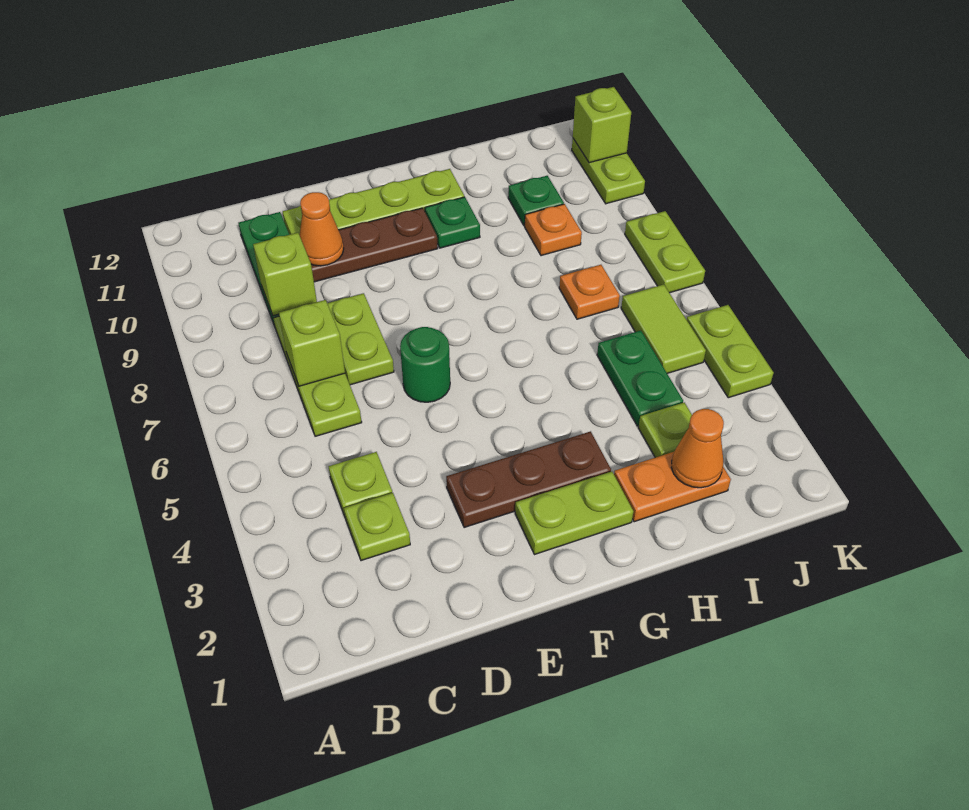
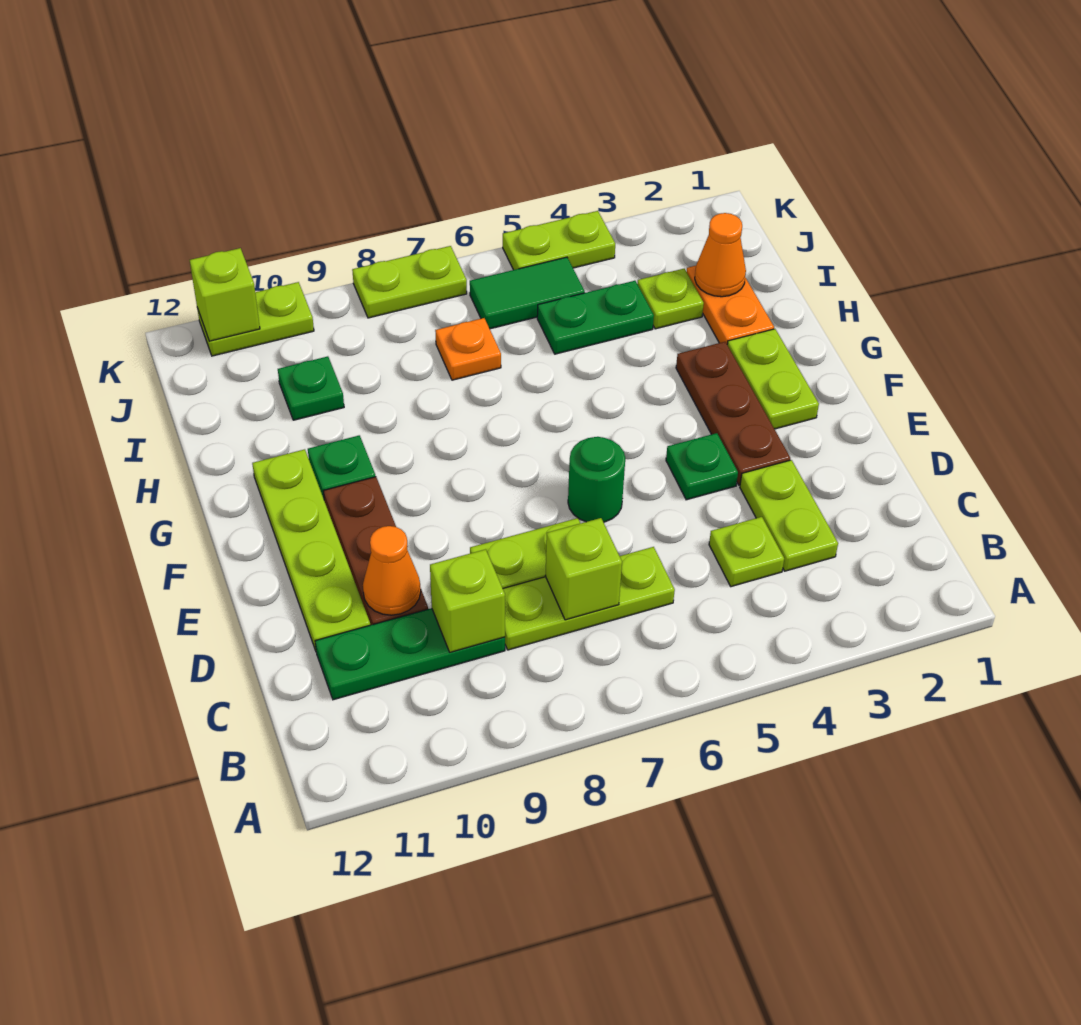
lime plate C3 level 1 -> lime plate C3:D3 level 1
none -> green plate E4 level 1
orange plate I9 level 1 -> none
lime tile J5:J6 level 1 -> green tile J5:J6 level 1

